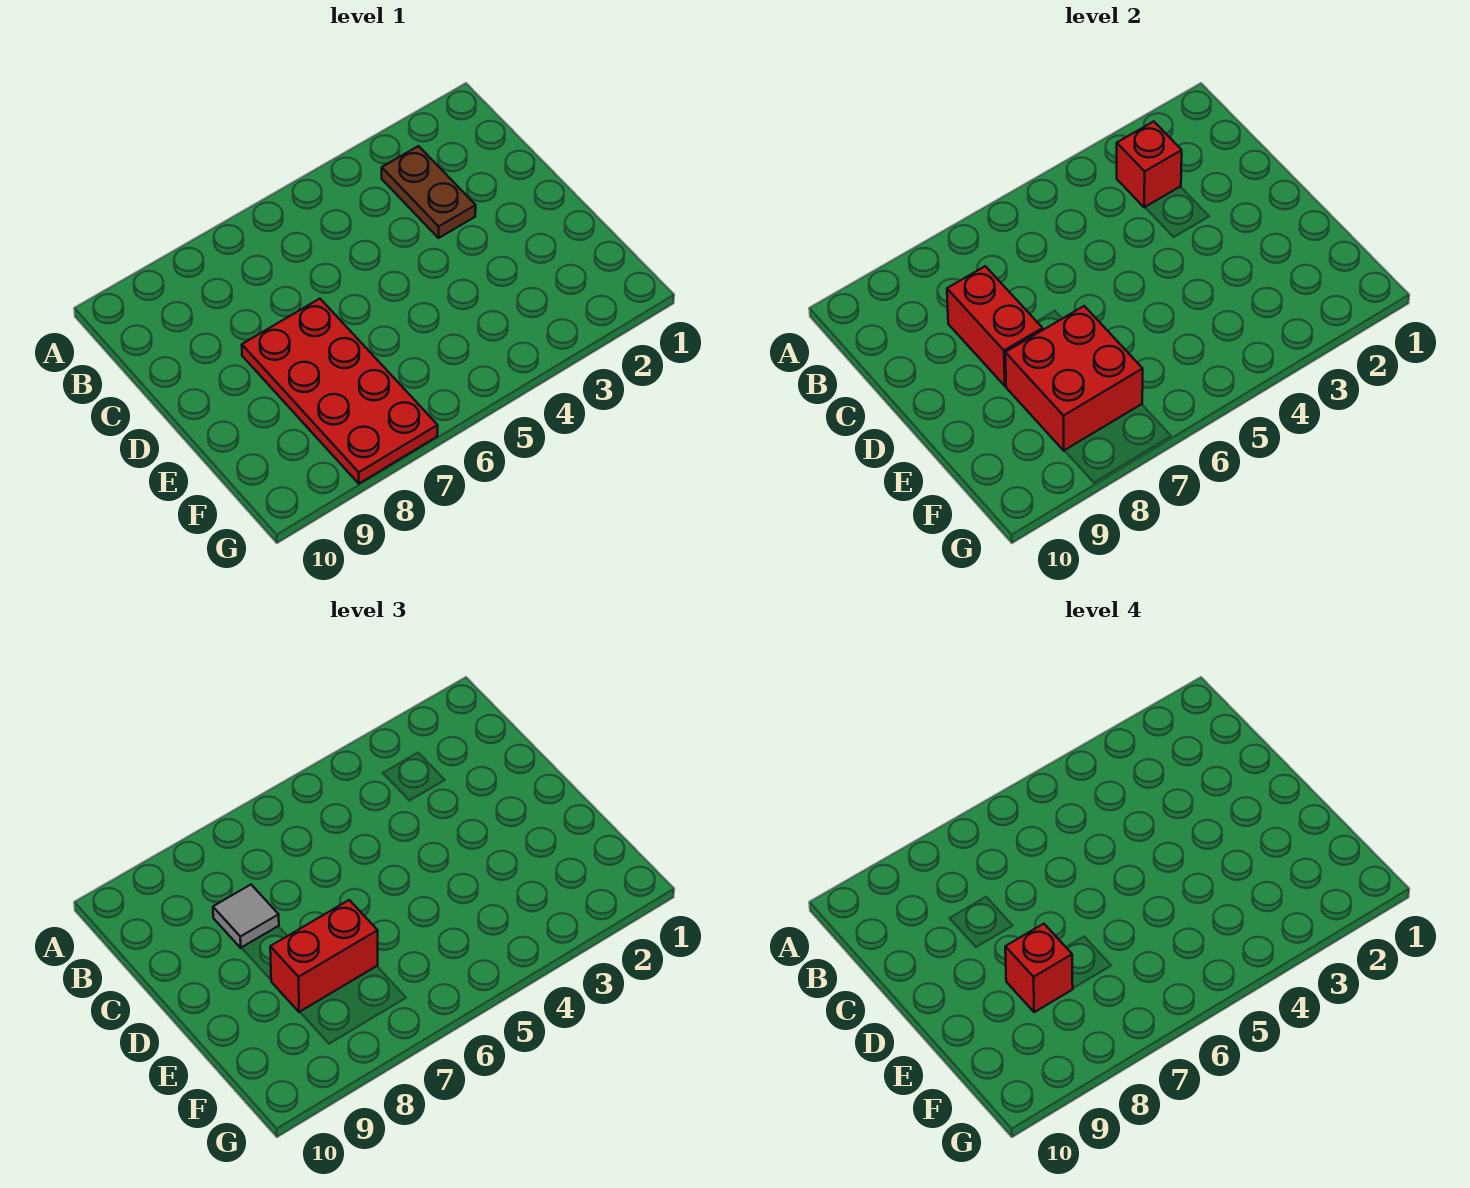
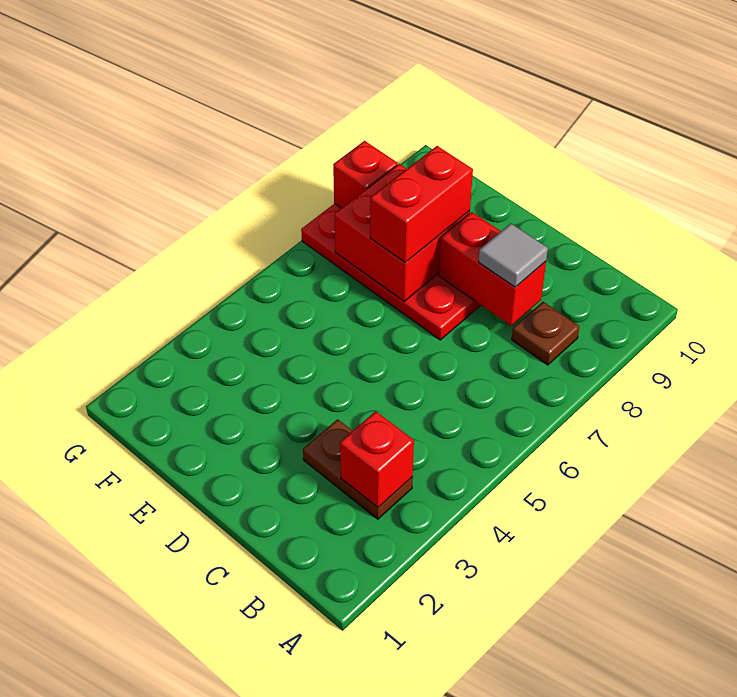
none -> brown plate B8 level 1
red brick E8 level 4 -> red brick G8 level 2

